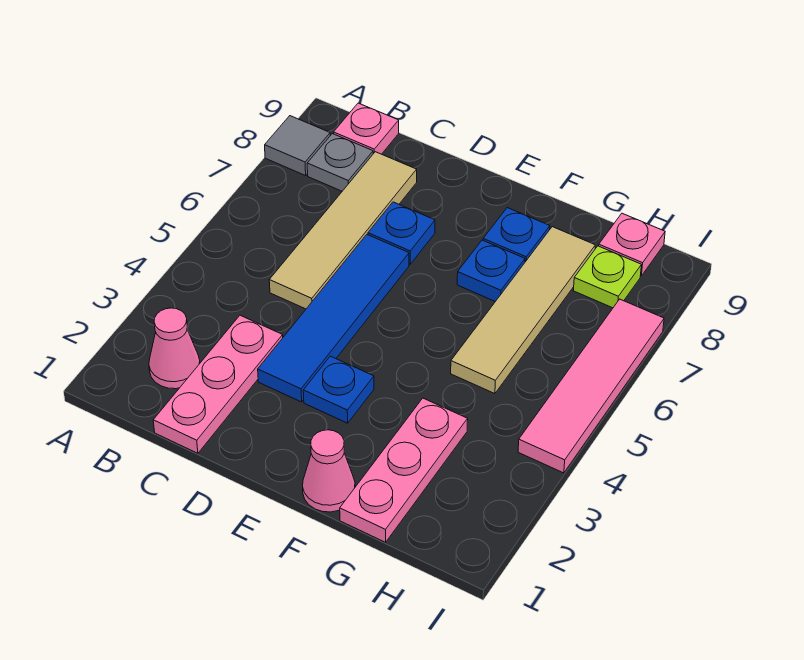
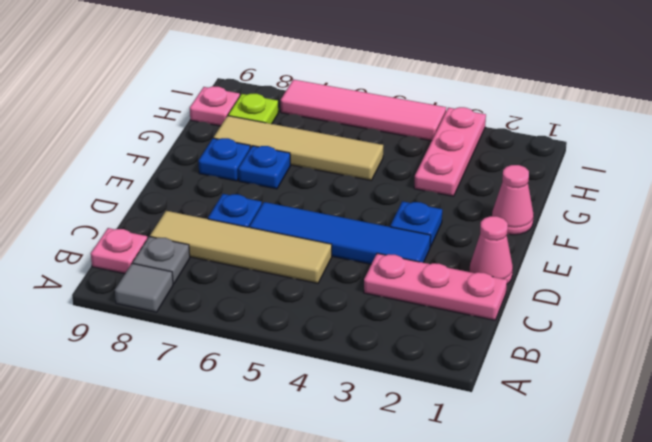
pink cone B2 level 1 -> pink cone D1 level 1
pink plate G1:G3 level 1 -> pink plate G3:I3 level 1

